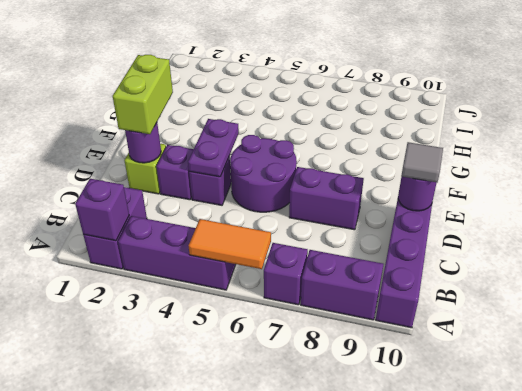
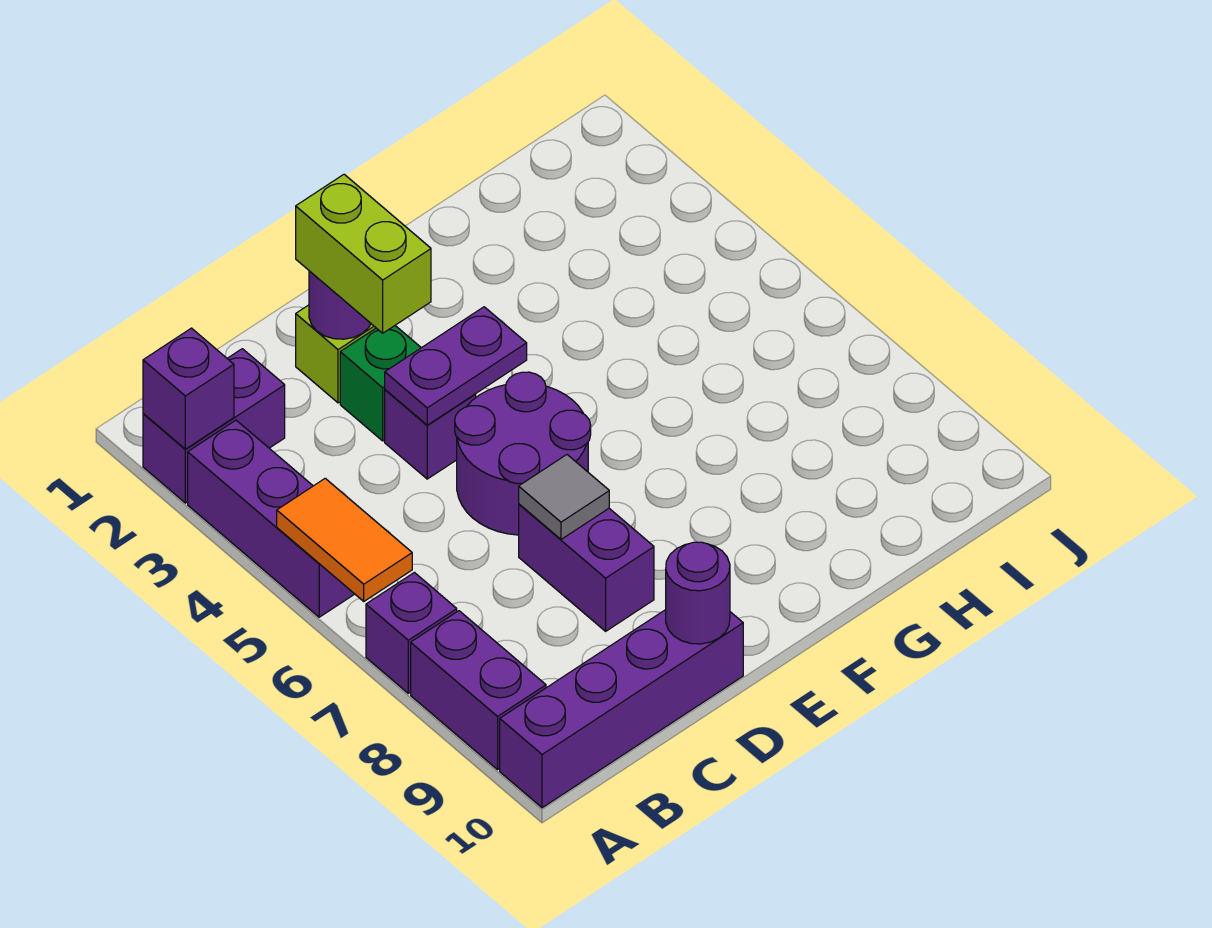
lime brick D2:E2 level 3 -> lime brick D2:D3 level 3
purple brick D3 level 1 -> green brick D3 level 1
grey tile D10 level 3 -> grey tile D7 level 2

